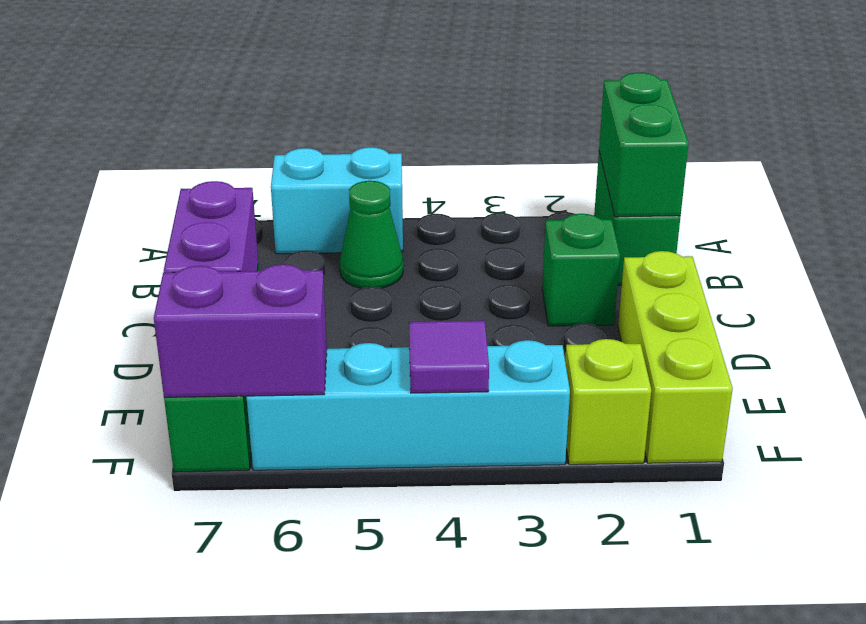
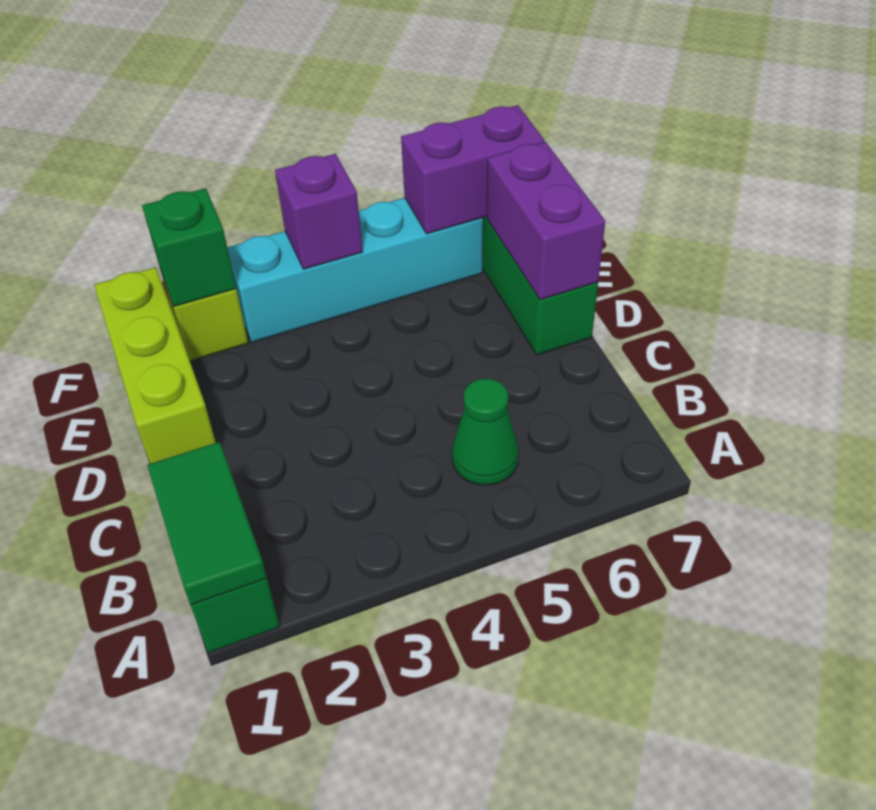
green brick A1:B1 level 2 -> green tile A1:B1 level 2
cyan brick A5:A6 level 1 -> none
green brick C2 level 1 -> green brick F2 level 2
purple tile F4 level 2 -> purple brick F4 level 2

